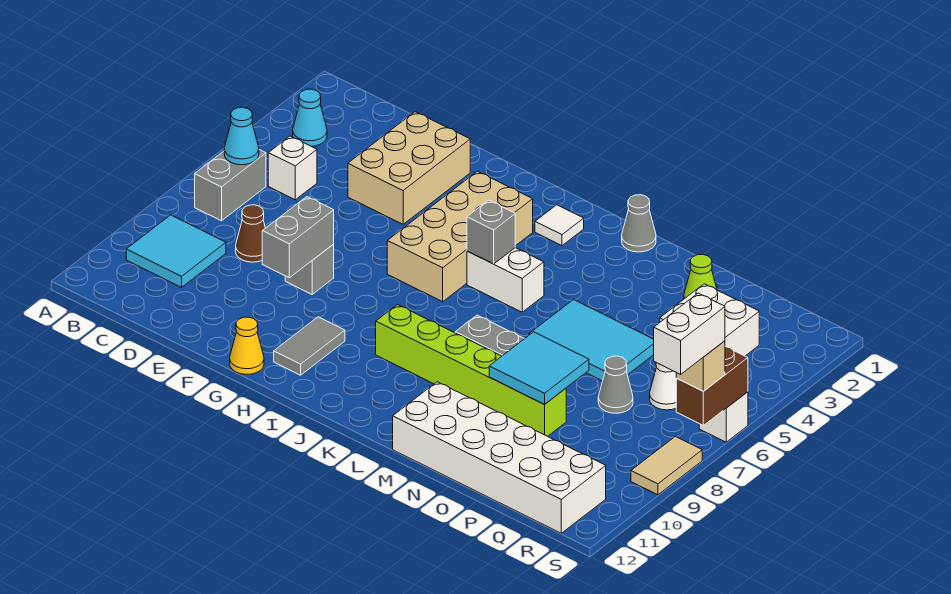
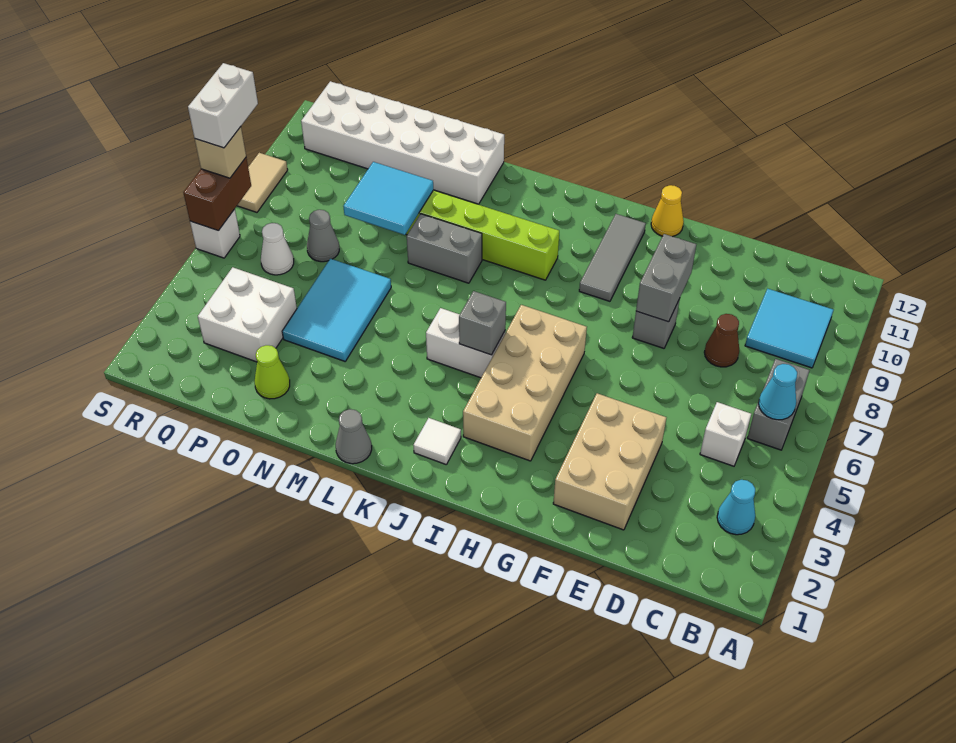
grey tile H10:H11 level 1 -> grey tile H9:H11 level 1
cyan tile M5:O6 level 1 -> cyan tile N4:O6 level 1

